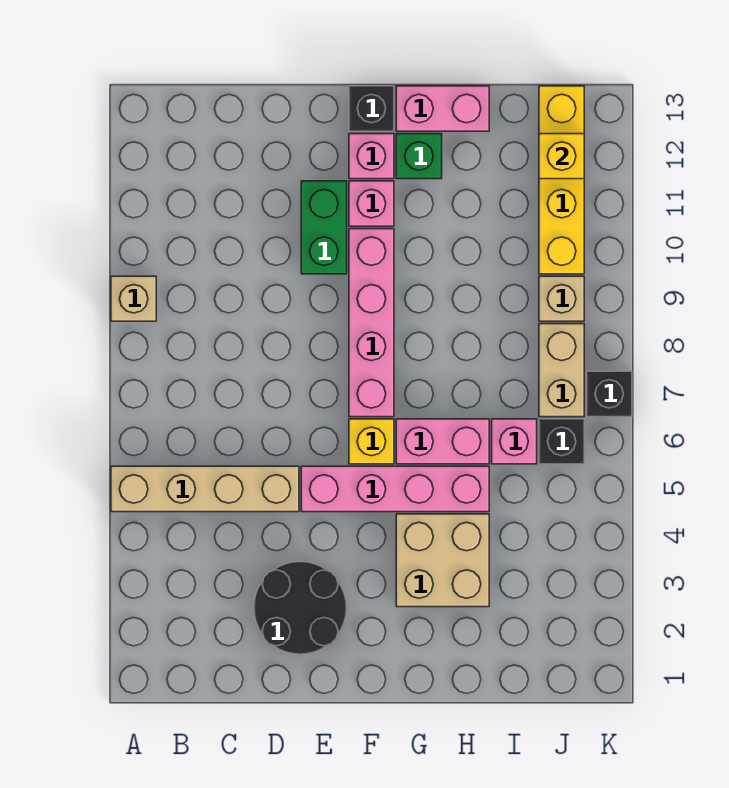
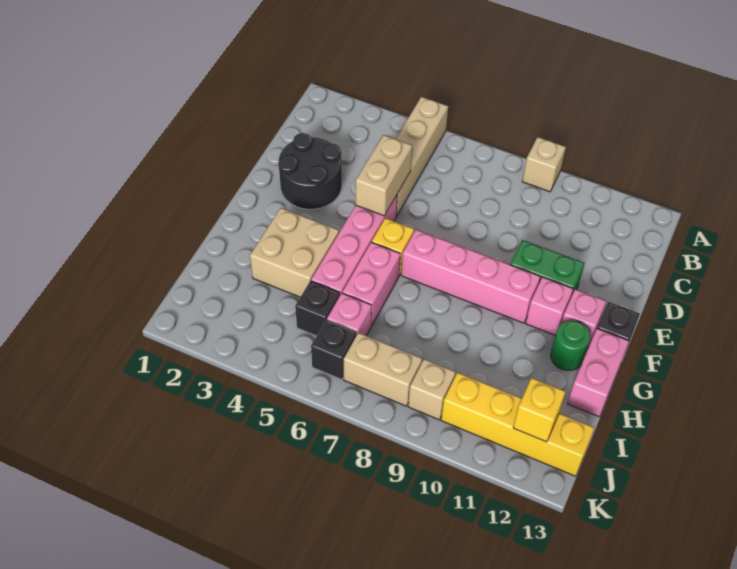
none -> tan brick D5:E5 level 2
green brick G12 level 1 -> green round brick G12 level 1
black brick K7 level 1 -> black brick I5 level 1

